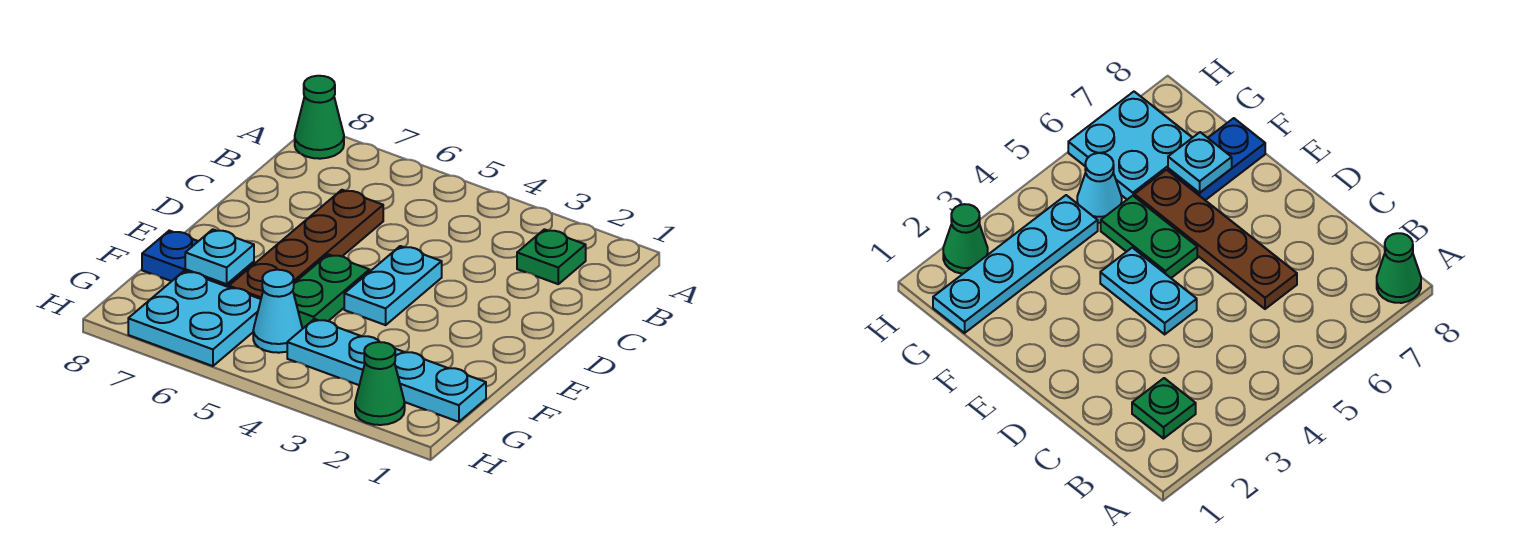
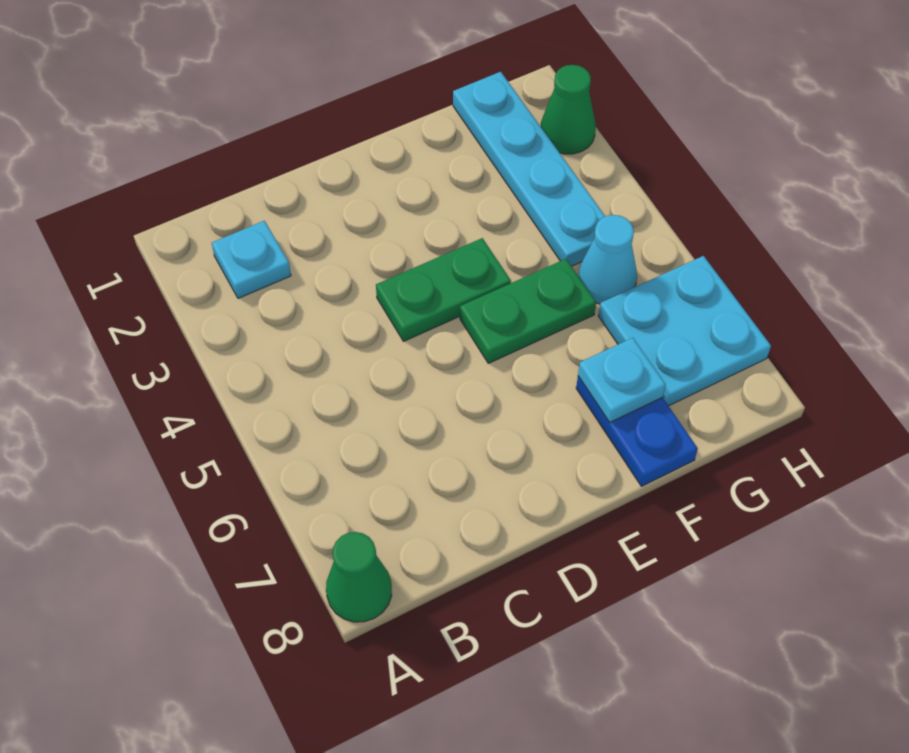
green plate B2 level 1 -> cyan plate B2 level 1
brown plate C6:F6 level 1 -> none
cyan plate D4:E4 level 1 -> green plate D4:E4 level 1

